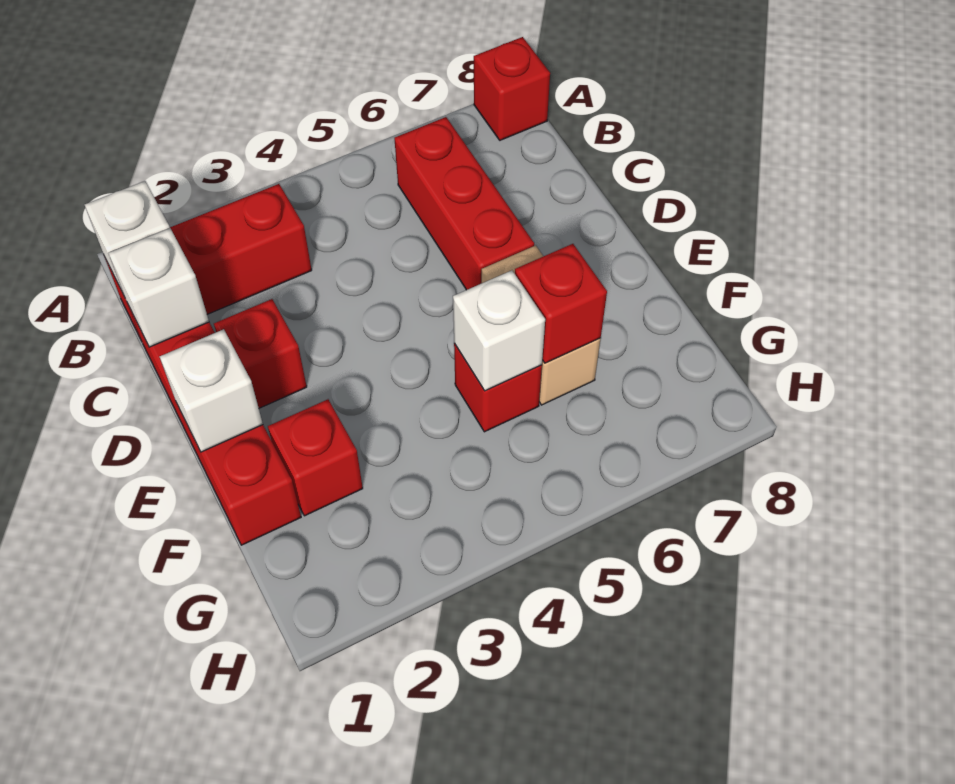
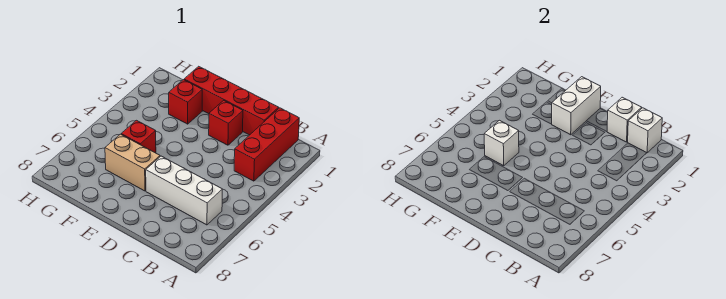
red brick A8 level 1 -> none
red brick B6:D6 level 1 -> white brick B6:D6 level 1
white brick E1 level 2 -> white brick E1:E2 level 2
red brick F6 level 2 -> none

